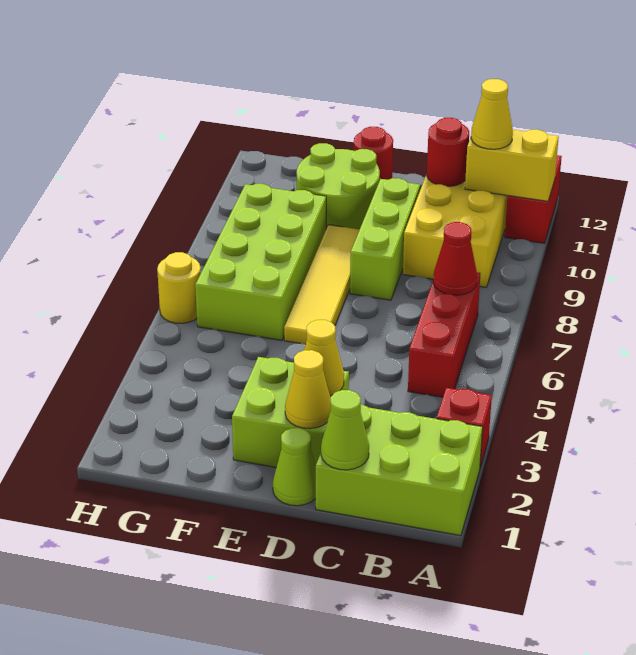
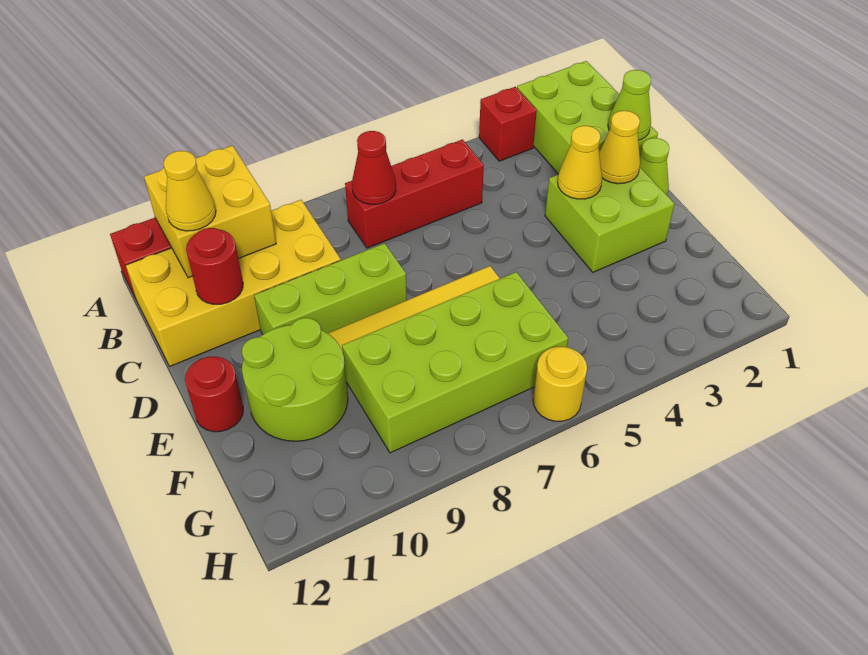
yellow brick A11:B11 level 2 -> yellow brick A10:B11 level 2

